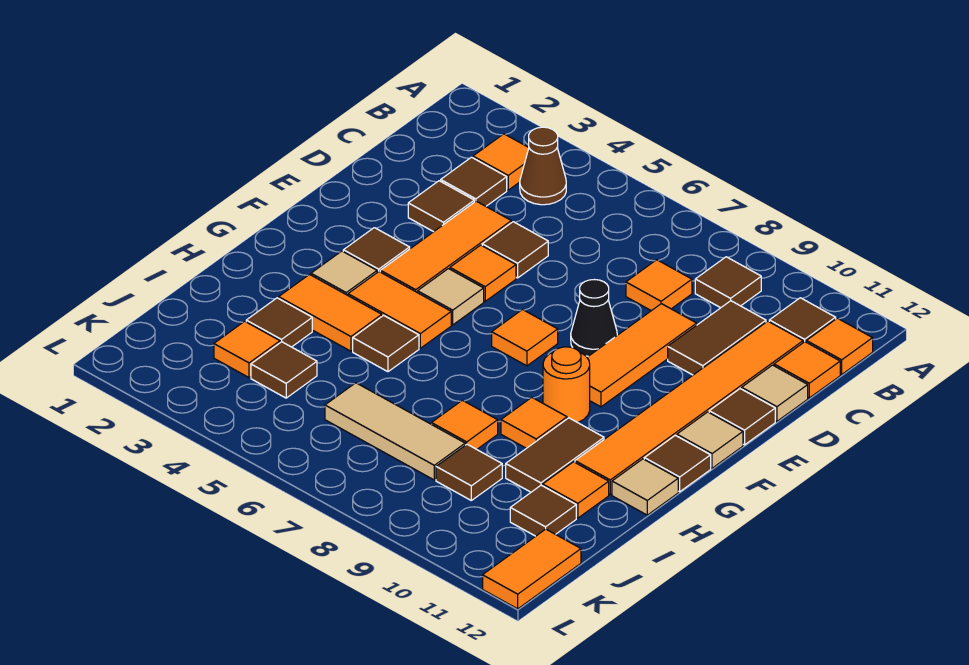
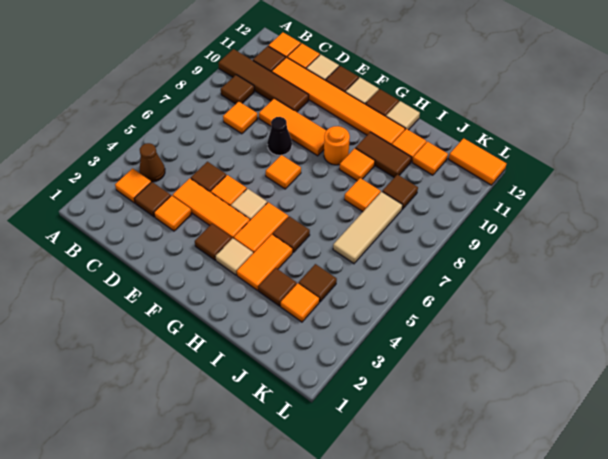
brown tile C10:D10 level 1 -> brown tile A10:D10 level 1
brown tile D3 level 1 -> orange tile D3 level 1
brown tile J11 level 1 -> orange tile J11 level 1

